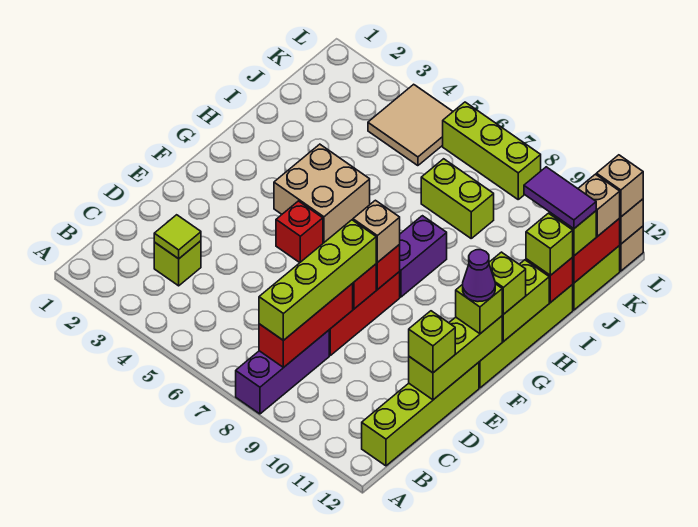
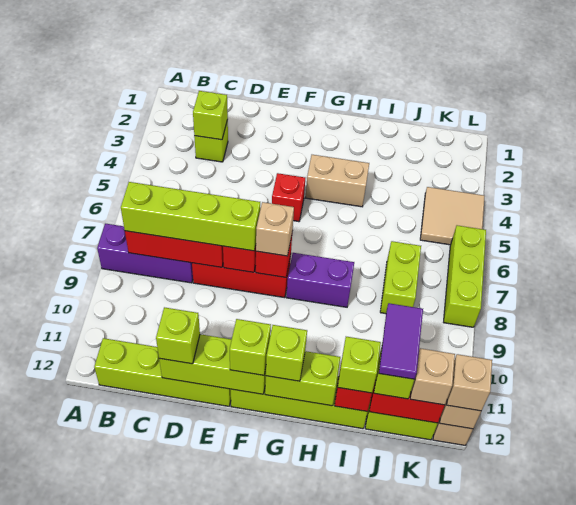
lime tile C3 level 2 -> lime brick C3 level 2
purple cone F12 level 4 -> none
tan brick G4:H5 level 1 -> tan brick G4:H4 level 1

